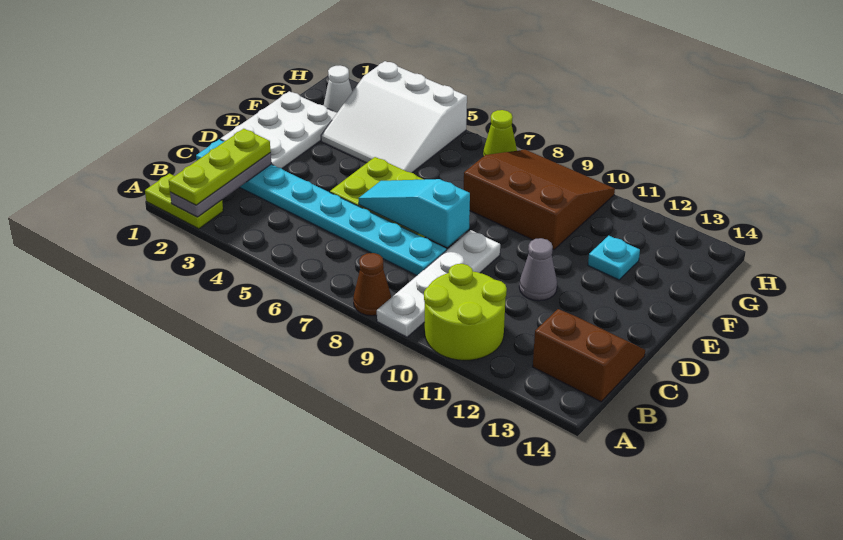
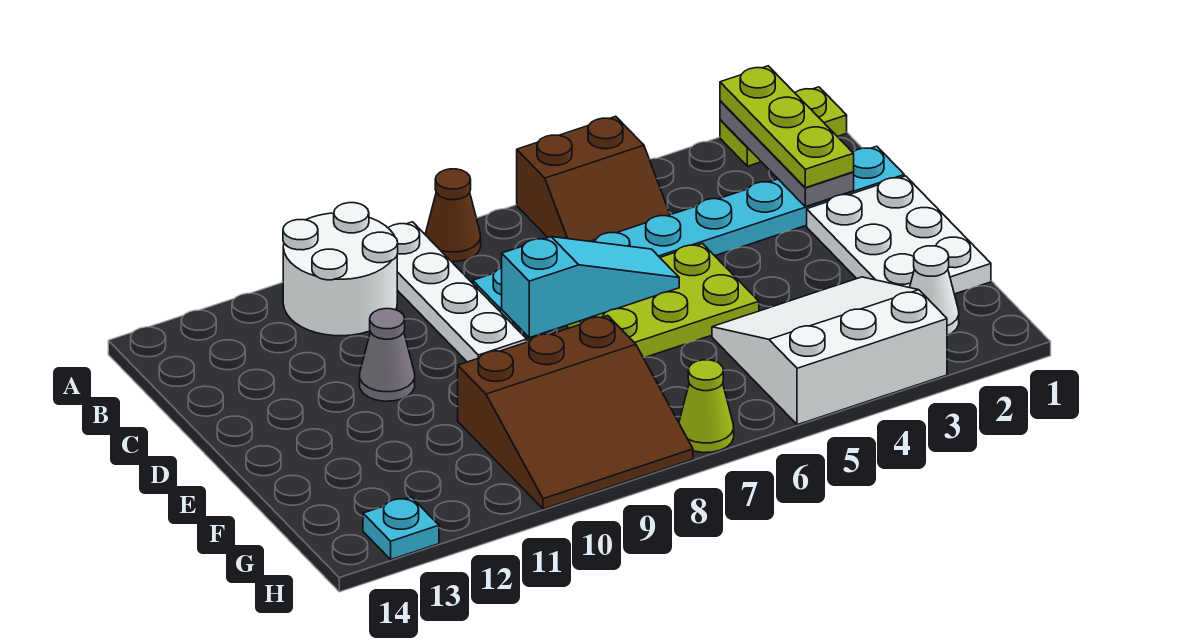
lime round brick A10:B11 level 1 -> white round brick A10:B11 level 1
brown slope B13:C14 level 1 top B -> brown slope A5:B6 level 1 top A
cyan plate F12 level 1 -> cyan plate H13 level 1

